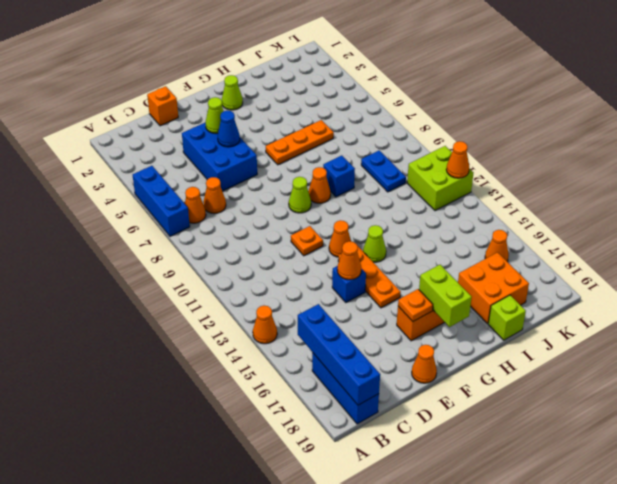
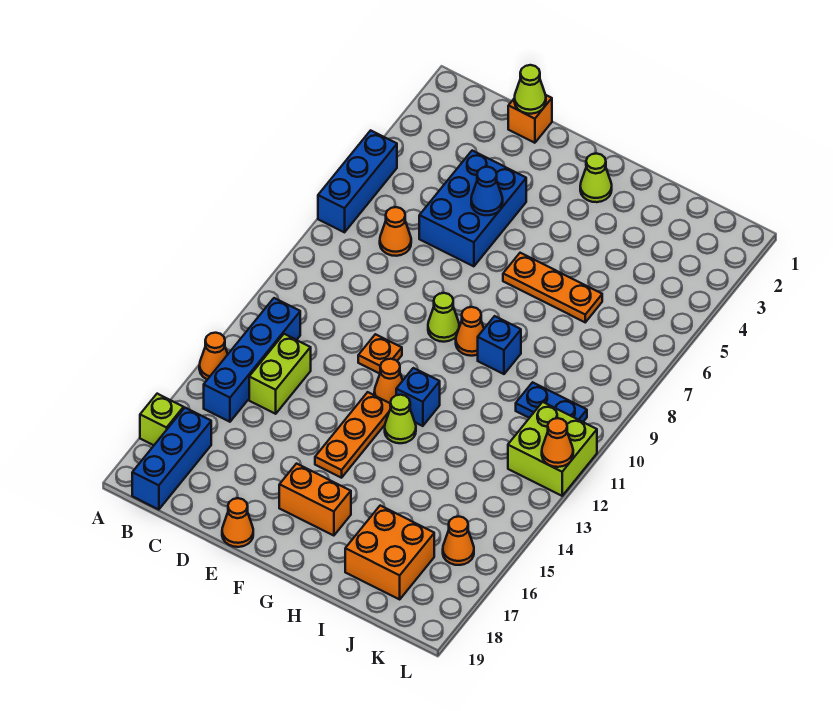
orange cone B7 level 1 -> none
blue brick B16:B19 level 2 -> blue brick B12:B15 level 1
lime cone E4 level 2 -> lime cone D1 level 2
blue brick E14 level 1 -> blue brick G12 level 1
orange cone E14 level 2 -> none
orange plate F17 level 2 -> none
lime brick G17:G18 level 2 -> lime brick C13:C14 level 1
lime brick I19 level 1 -> lime brick A17 level 1
blue plate J9:J10 level 1 -> blue plate J10:K10 level 1

